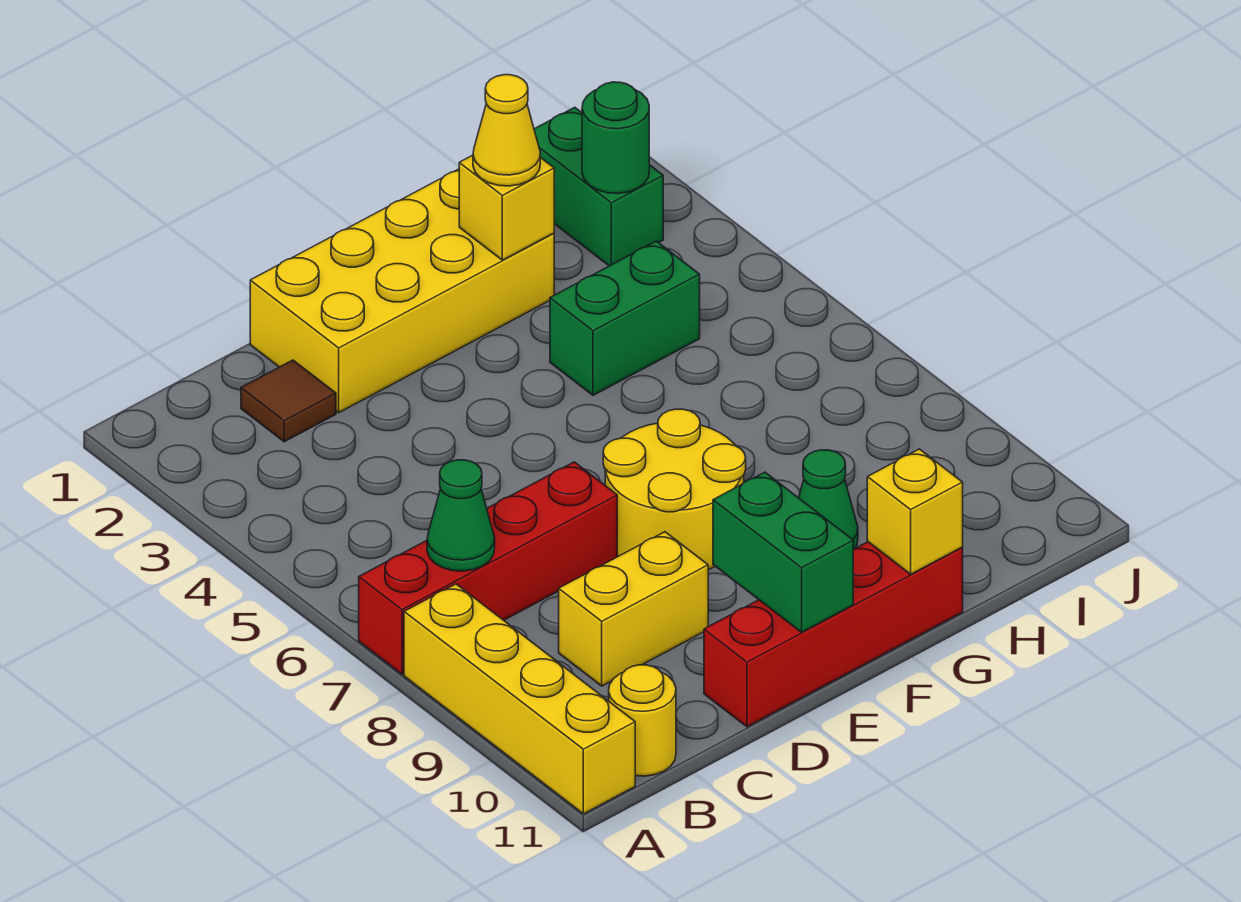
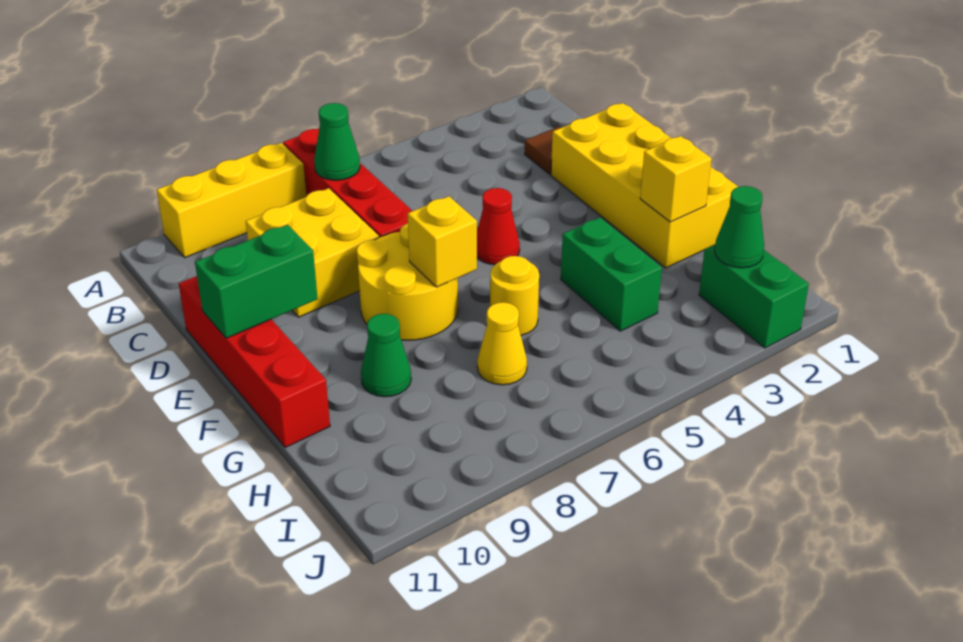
yellow brick A8:A11 level 1 -> yellow brick A8:A10 level 1
yellow round brick B11 level 1 -> yellow round brick G6 level 1
yellow brick C9:D9 level 1 -> yellow brick C8:D9 level 1
none -> red cone E5 level 1
yellow cone G2 level 3 -> yellow cone H7 level 1
yellow brick G11 level 2 -> yellow brick F7 level 2
green brick I1:I2 level 1 -> green brick I2:J2 level 1
green round brick I2 level 2 -> green cone I2 level 2

